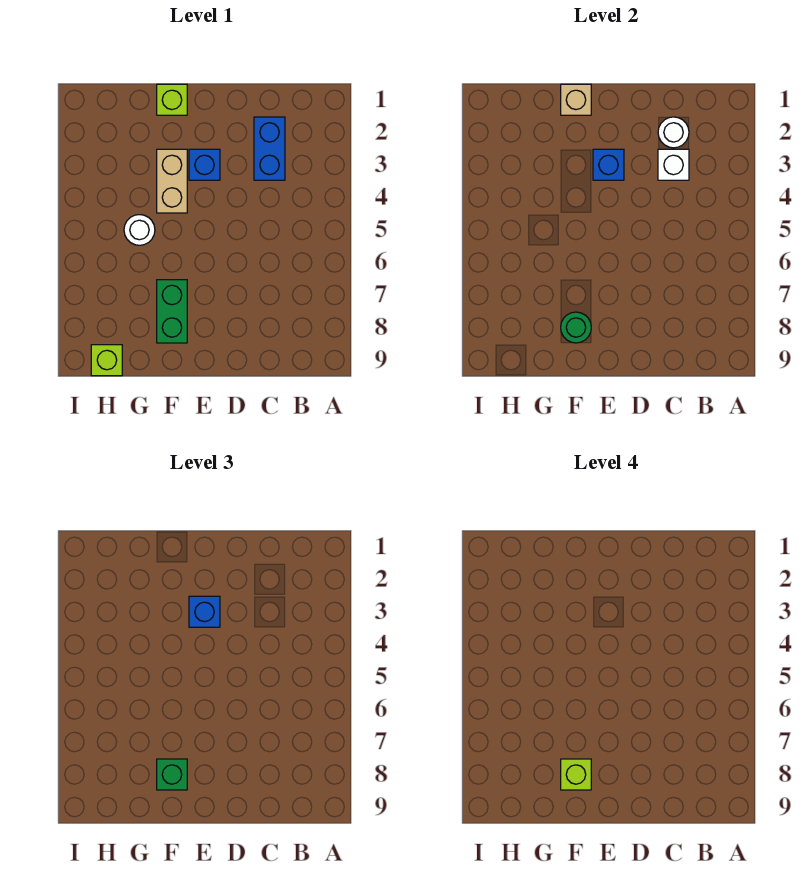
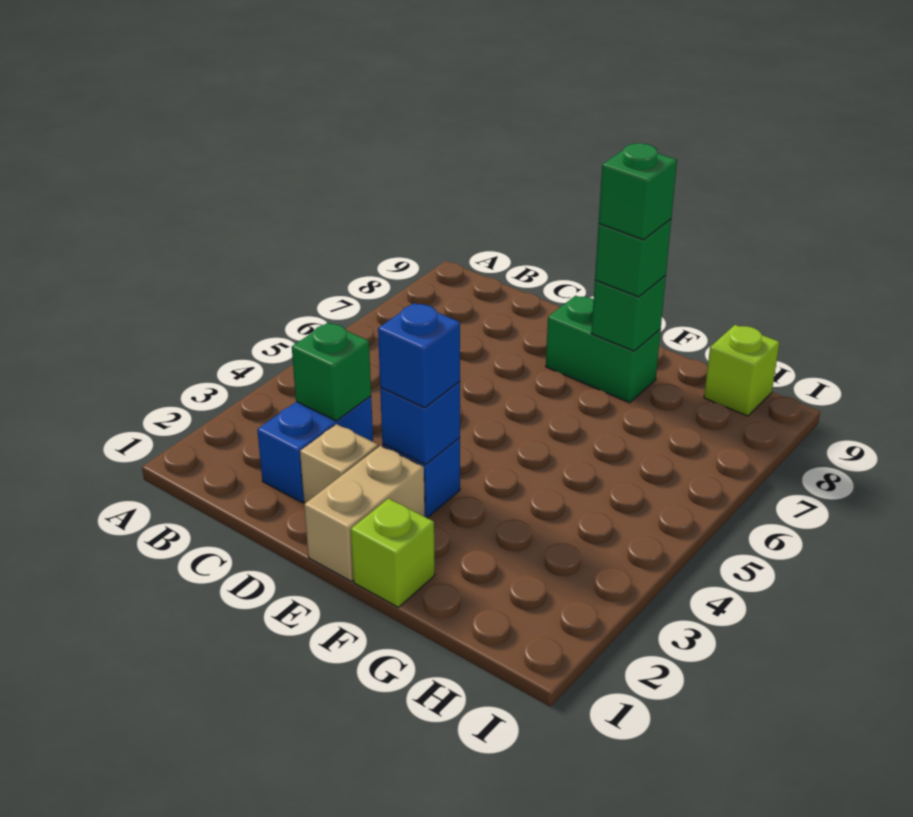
white round brick C2 level 2 -> none
white brick C3 level 2 -> green brick C3 level 2
tan brick F1 level 2 -> tan brick D2 level 1
tan brick F3:F4 level 1 -> tan brick E1:E2 level 1
green brick F7:F8 level 1 -> green brick E8:F8 level 1
green round brick F8 level 2 -> green brick F8 level 2
lime brick F8 level 4 -> green brick F8 level 4
white round brick G5 level 1 -> none

